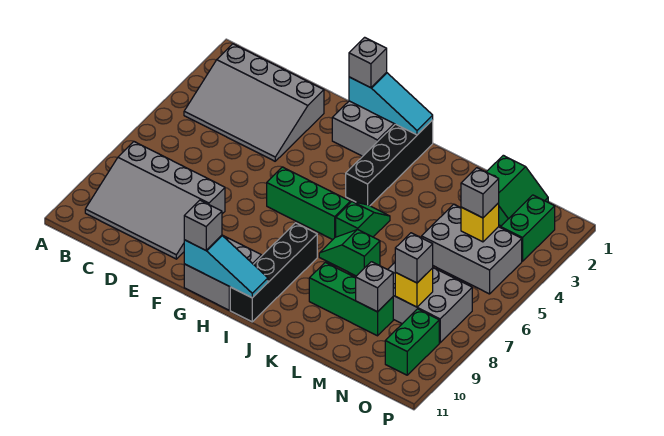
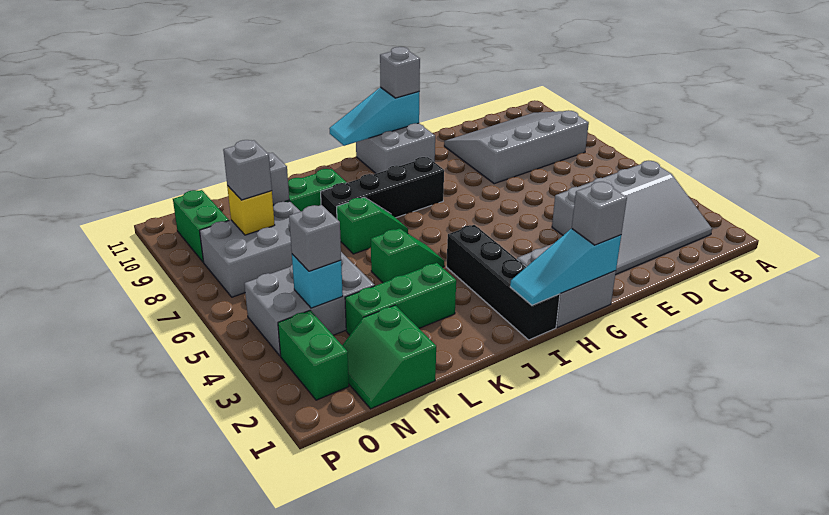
grey slope B2:E4 level 1 top 2 -> grey slope B2:E4 level 1 top 4
green brick G6:I6 level 1 -> green brick K3:M3 level 1
black brick I8:I11 level 1 -> black brick H8:K8 level 1
green slope J5:J6 level 1 top 6 -> green slope J5:K5 level 1 top K
yellow brick N4 level 2 -> cyan brick N4 level 2

